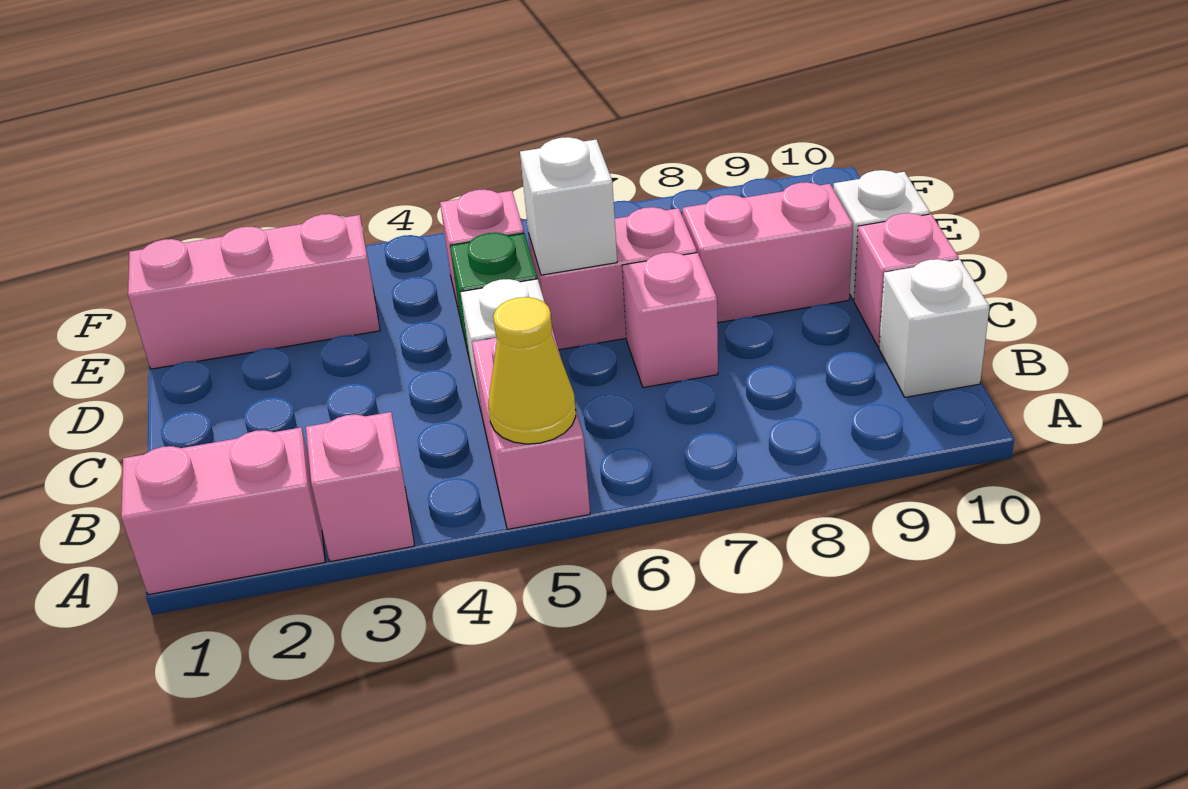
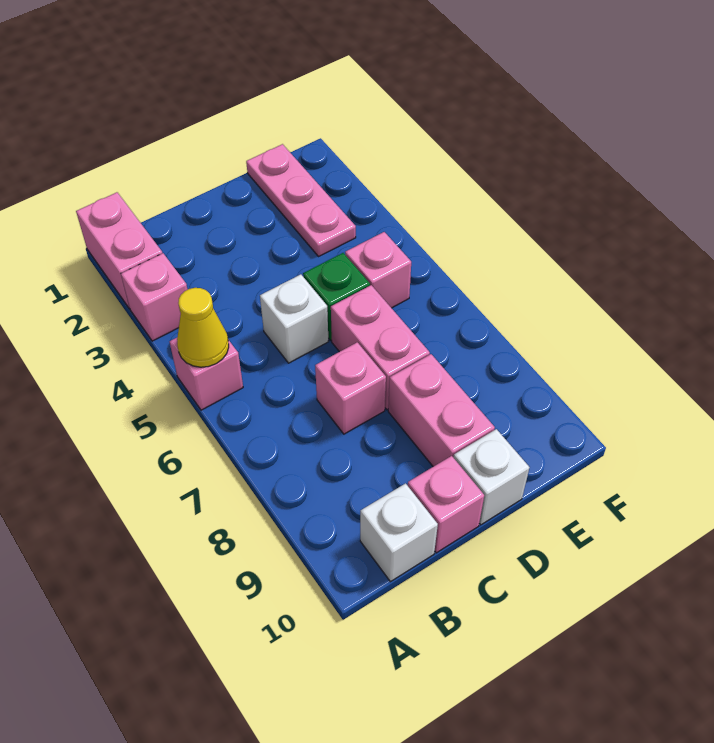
pink brick A5:B5 level 1 -> pink brick A5 level 1
white brick D6 level 2 -> none
pink brick E1:E3 level 1 -> pink plate E1:E3 level 1

